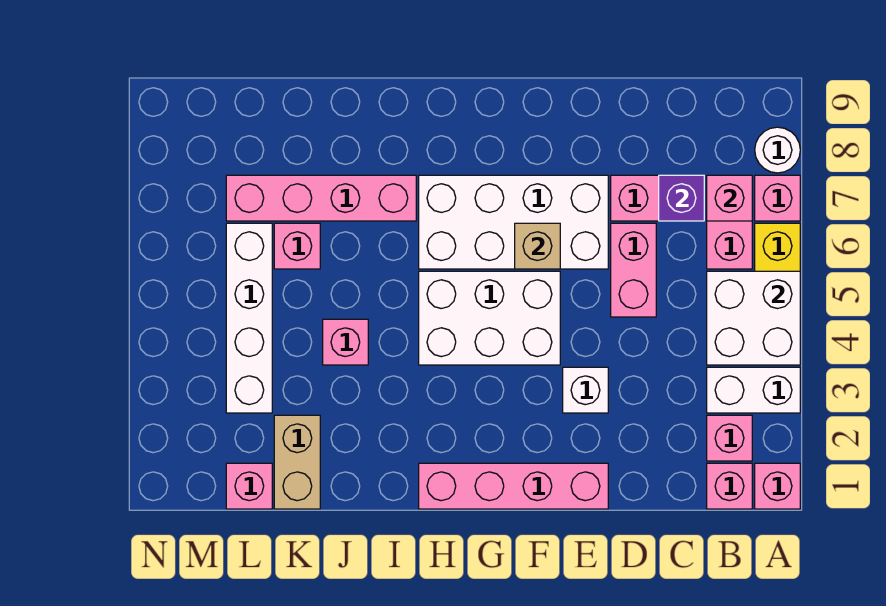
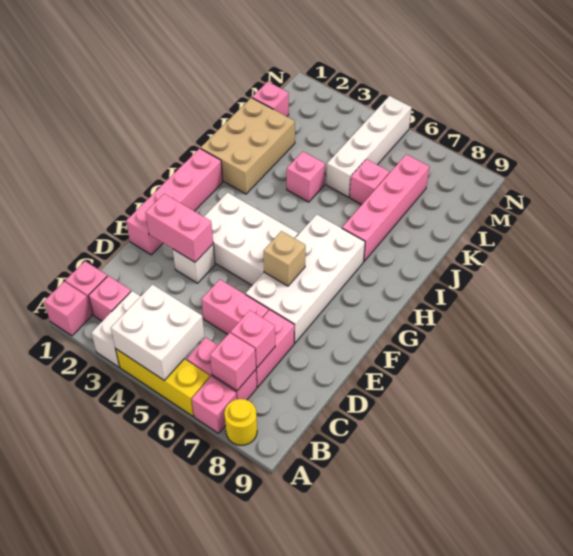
white round brick A8 level 1 -> yellow round brick A8 level 1
purple brick C7 level 2 -> pink brick C7 level 2
none -> pink brick E2:E3 level 2
white brick F4:H5 level 1 -> white brick F3:G5 level 1
tan brick K1:K2 level 1 -> tan brick I1:K2 level 1
white brick L3:L6 level 1 -> white brick K5:N5 level 1

